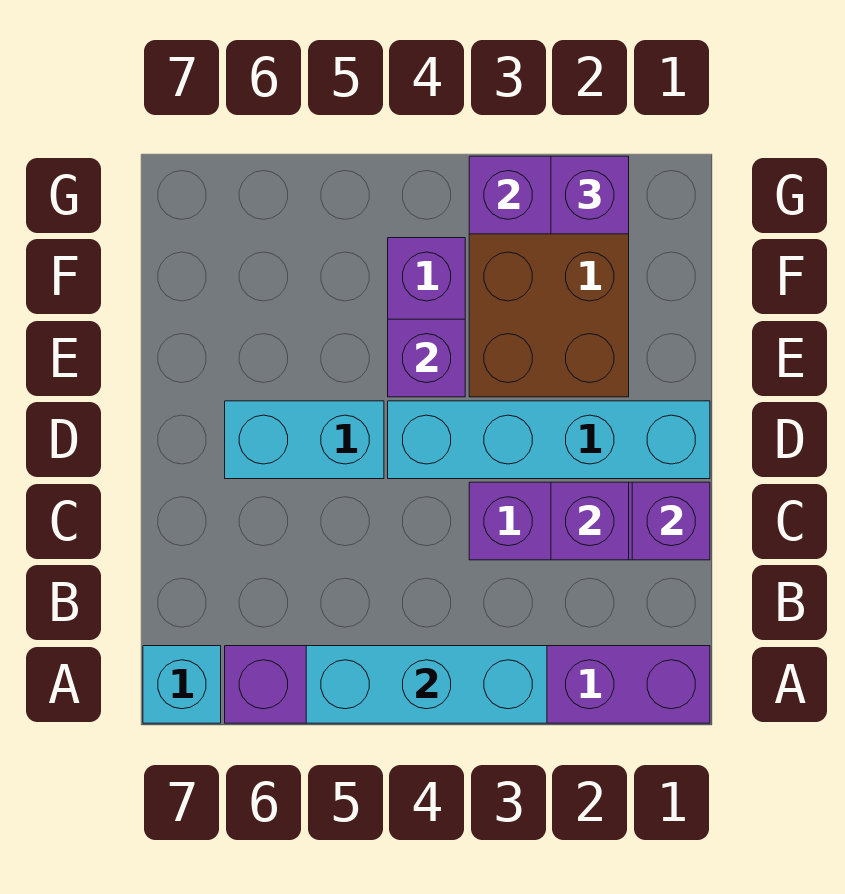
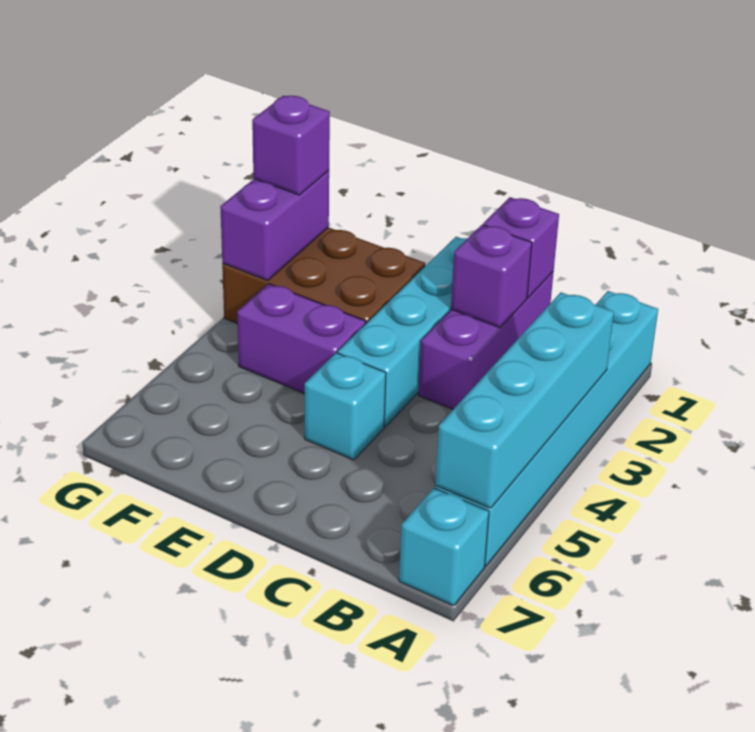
purple brick A1:A6 level 1 -> cyan brick A1:A6 level 1
cyan brick A3:A5 level 2 -> cyan brick A3:A6 level 2
cyan brick D5:D6 level 1 -> cyan brick D5 level 1
purple brick E4 level 2 -> none

